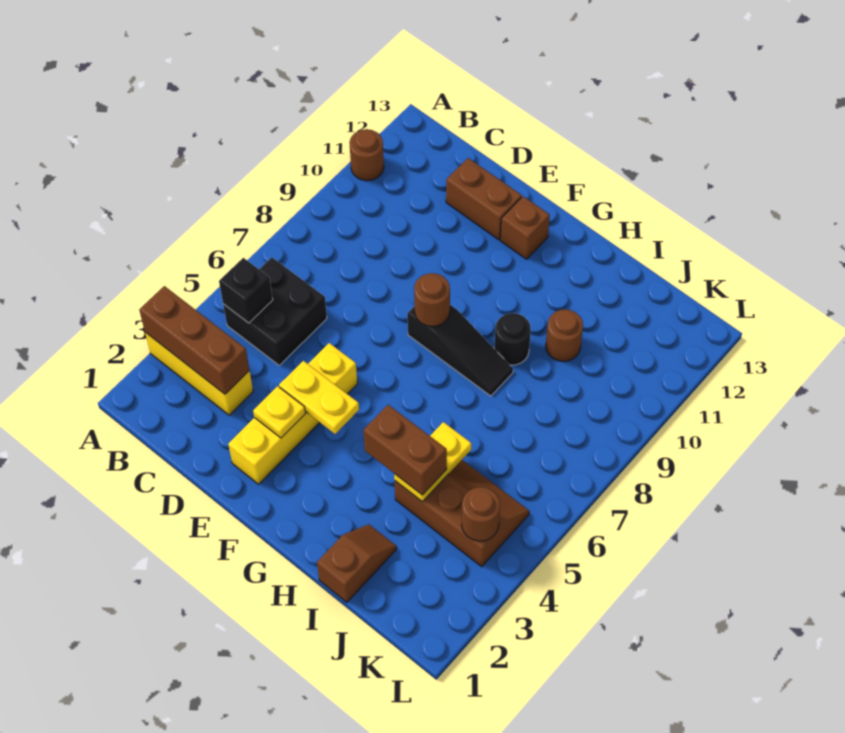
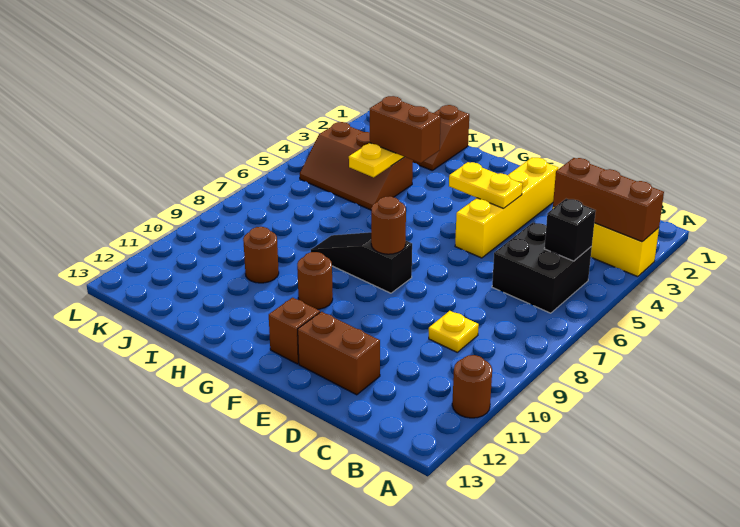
yellow plate E3 level 2 -> yellow plate C9 level 1
black round brick H9 level 1 -> none
brown round brick K4 level 2 -> brown round brick G10 level 1

